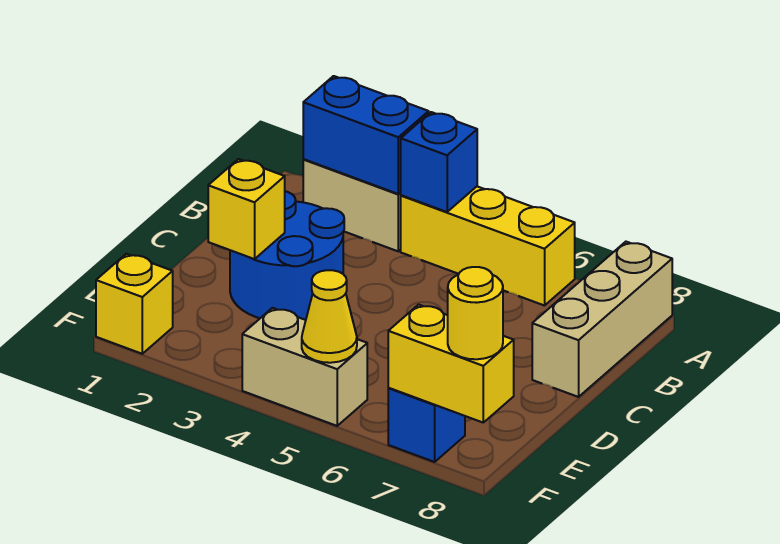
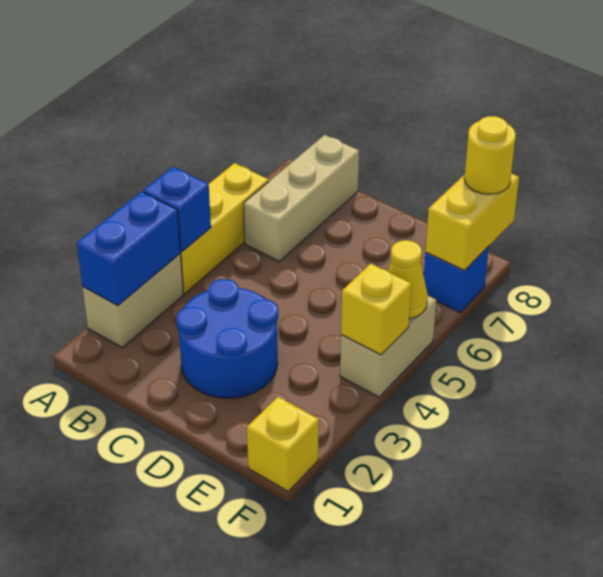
tan brick A8:C8 level 1 -> tan brick B6:B8 level 1
yellow brick D2 level 2 -> yellow brick F4 level 2

